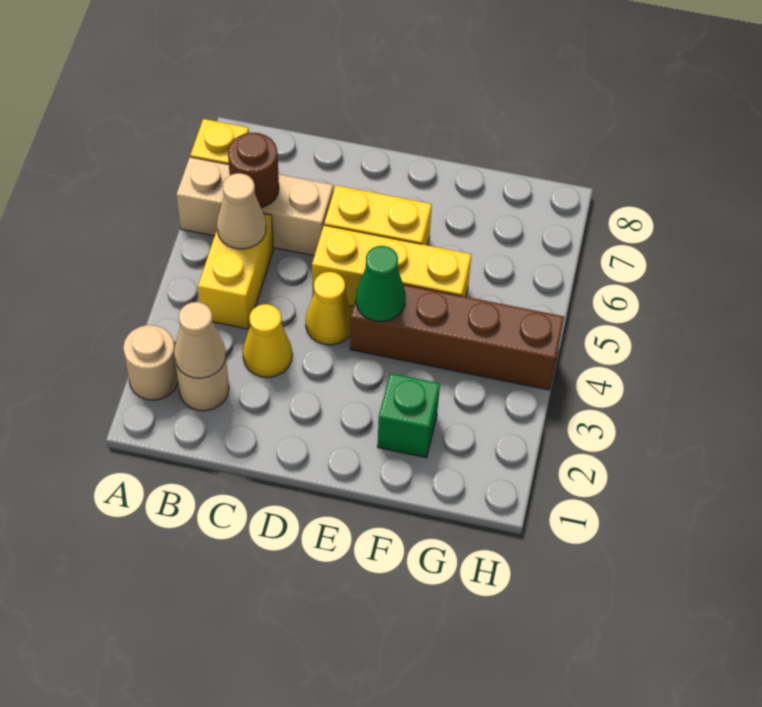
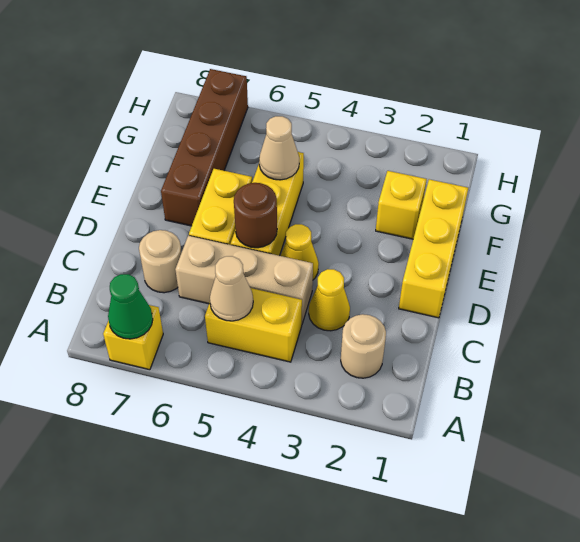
tan round brick A2 level 1 -> tan round brick C7 level 1
tan brick A6:C6 level 1 -> tan brick C4:C6 level 1
tan cone B2 level 2 -> tan cone F5 level 2
brown round brick B6 level 2 -> brown round brick D5 level 2
none -> yellow brick D1:F1 level 1
brown brick E4:H4 level 1 -> brown brick E7:H7 level 1
green cone E4 level 2 -> green cone A7 level 2
green brick F2 level 1 -> yellow brick F2 level 1

